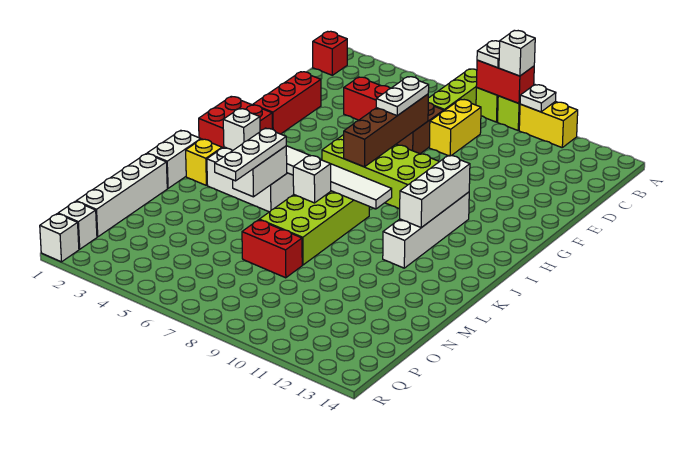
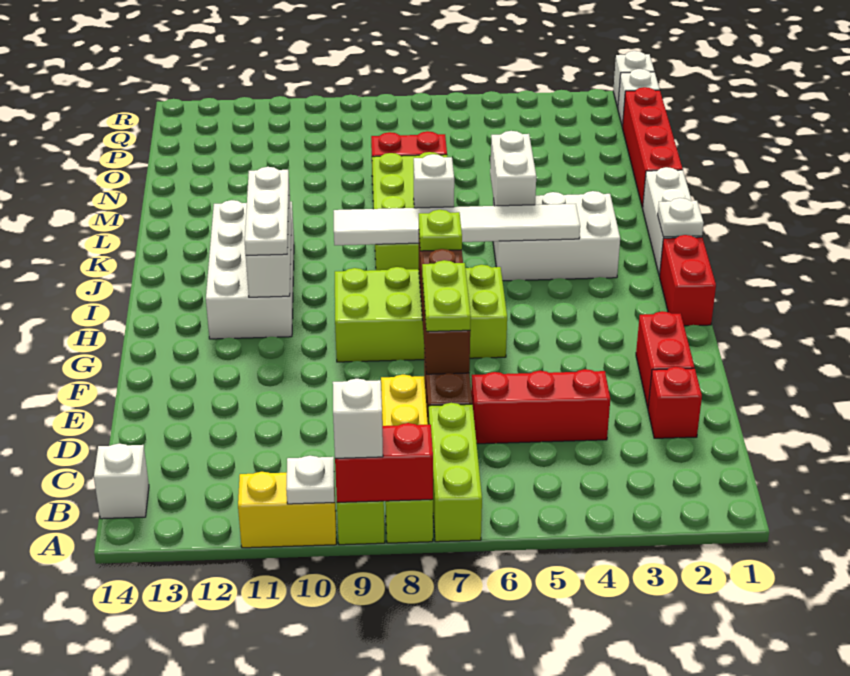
white plate A8 level 3 -> white plate J1 level 2
red brick B1 level 1 -> red brick D2 level 1
red brick E2:G2 level 1 -> red brick E2:F2 level 1
white plate E7:F7 level 3 -> lime plate E7:F7 level 3
red brick H1:I2 level 1 -> red brick H1:I1 level 1
none -> lime plate H7 level 3
white brick H11:K11 level 1 -> white brick H11:K12 level 1
white brick J3 level 2 -> white brick B14 level 1
white brick K1:L1 level 1 -> white brick J1:L1 level 1
yellow brick K2 level 1 -> none
white plate K5:M5 level 3 -> white plate H11:J11 level 3
white brick M1:P1 level 1 -> red brick M1:P1 level 1

